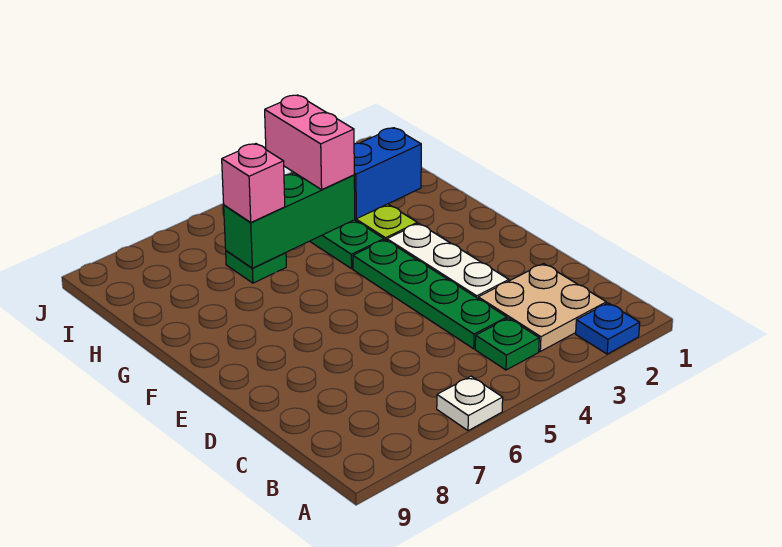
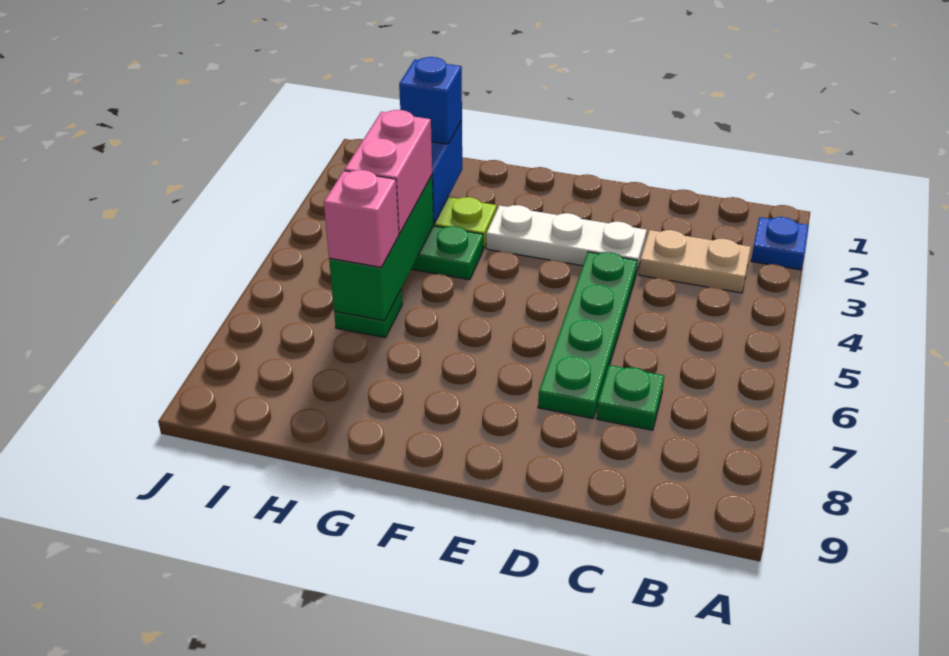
white plate A6 level 1 -> none
tan plate B2:C3 level 1 -> tan plate B3:C3 level 1
green plate B4 level 1 -> green plate C7 level 1
green plate C4:F4 level 1 -> green plate D4:D7 level 1
none -> blue brick H2 level 3
pink brick H4:I4 level 3 -> pink brick H4:H5 level 3

